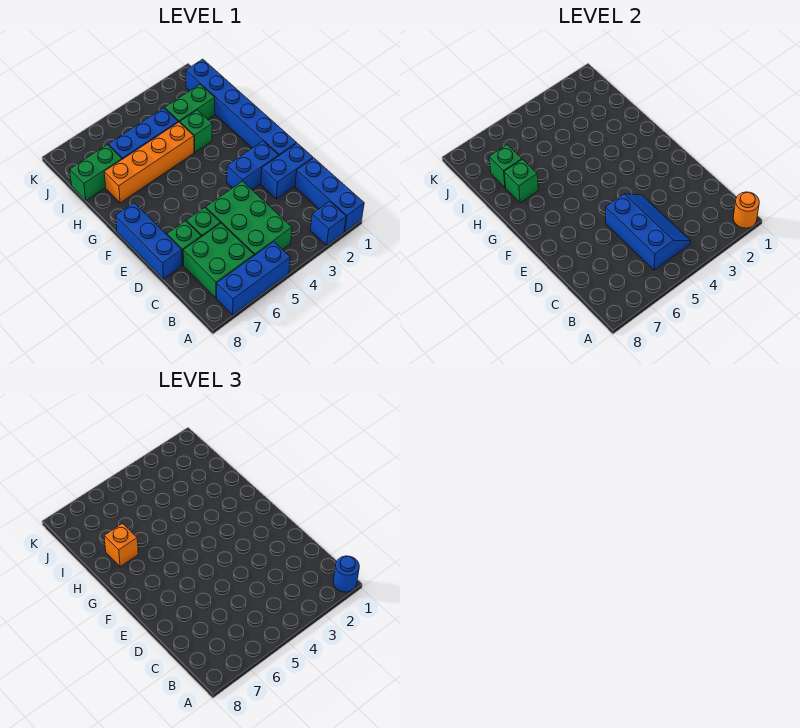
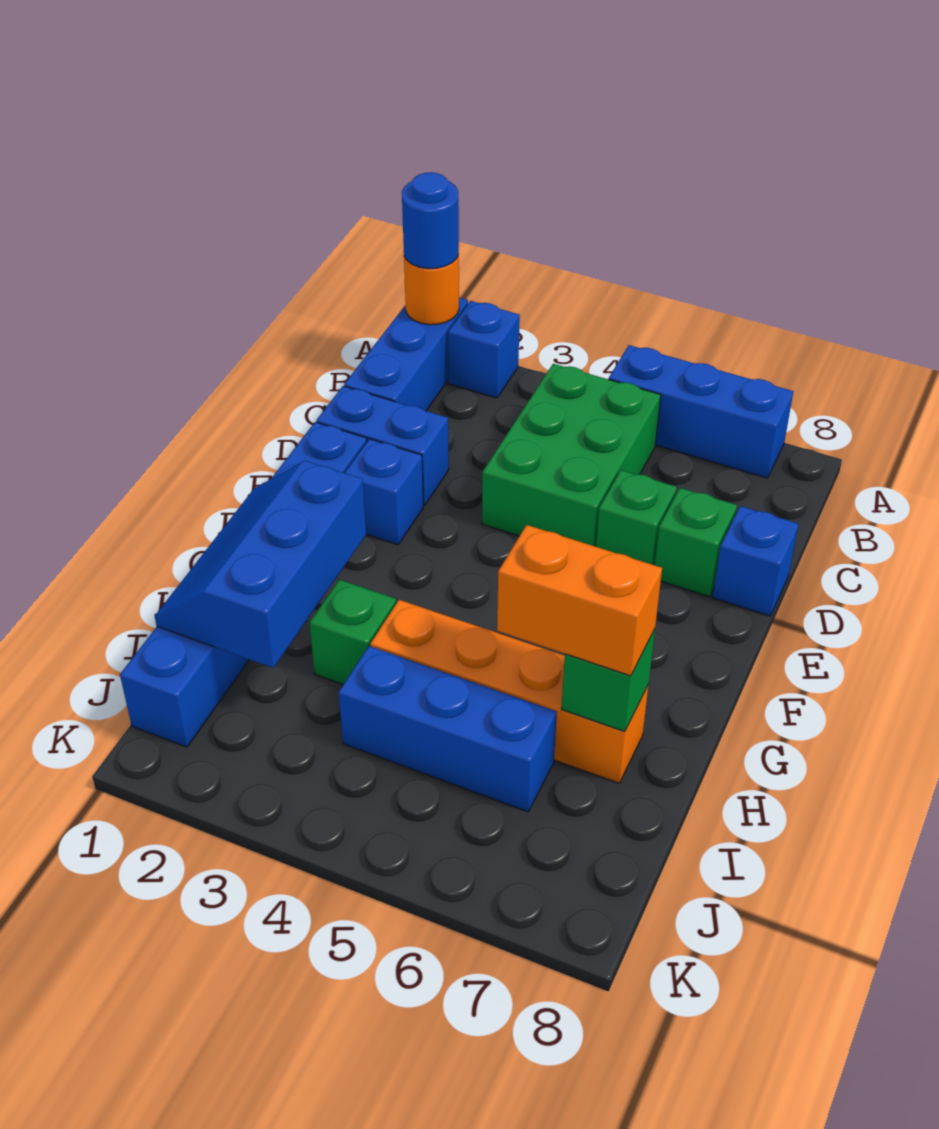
blue slope B4:D5 level 2 top 5 -> blue slope G1:I2 level 2 top 2
green brick B6:C7 level 1 -> none
blue brick D8:F8 level 1 -> blue brick D8 level 1
blue brick E2:E3 level 1 -> blue brick E2 level 1
orange brick H7 level 3 -> orange brick H6:H7 level 3
green brick I2:I3 level 1 -> none
green brick I7:I8 level 1 -> none
green brick I7 level 2 -> none

